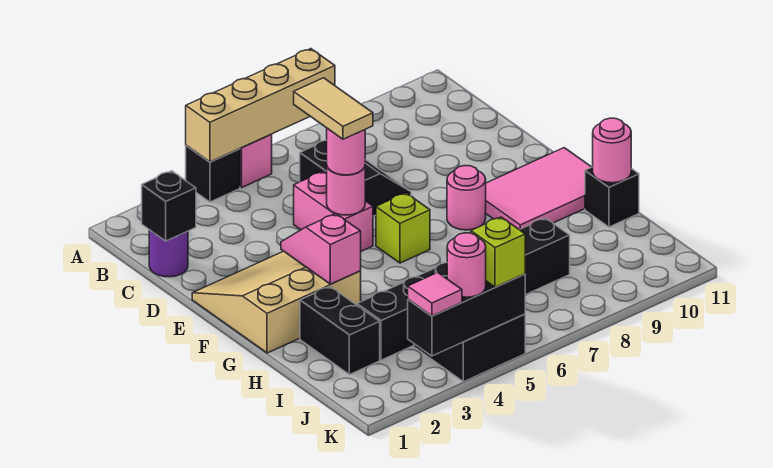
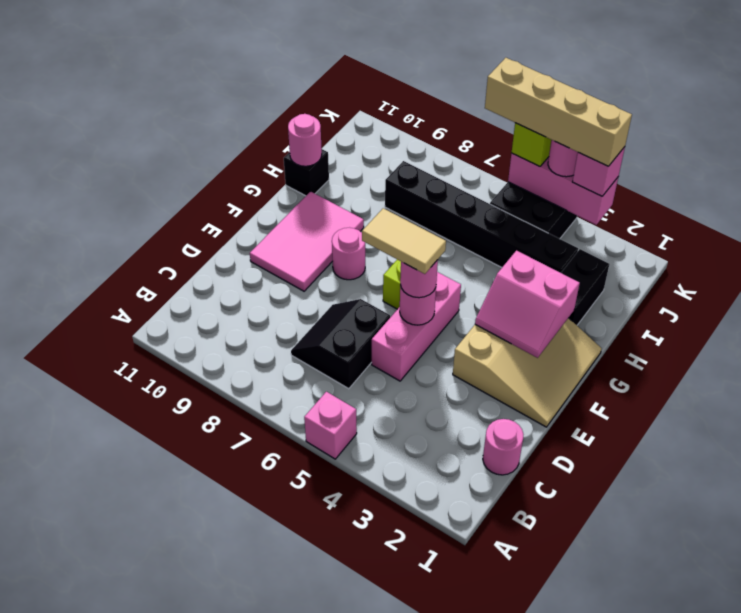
black brick A4 level 1 -> none
tan brick A4:A7 level 2 -> tan brick K3:K6 level 4
purple round brick C1 level 1 -> pink round brick C1 level 1
black brick C1 level 2 -> none
pink brick D5:E5 level 1 -> pink brick D5:F5 level 1
tan tile D5:E5 level 4 -> tan tile E5:E6 level 4
tan slope E1:G3 level 1 top G -> tan slope E1:G3 level 1 top 3
pink slope F3:G3 level 2 top G -> pink slope F2:G3 level 2 top G
pink tile F9:G11 level 1 -> pink tile E9:G10 level 1
black brick K3:K5 level 2 -> pink brick K3:K5 level 2
pink tile K3 level 3 -> pink brick K3 level 3

